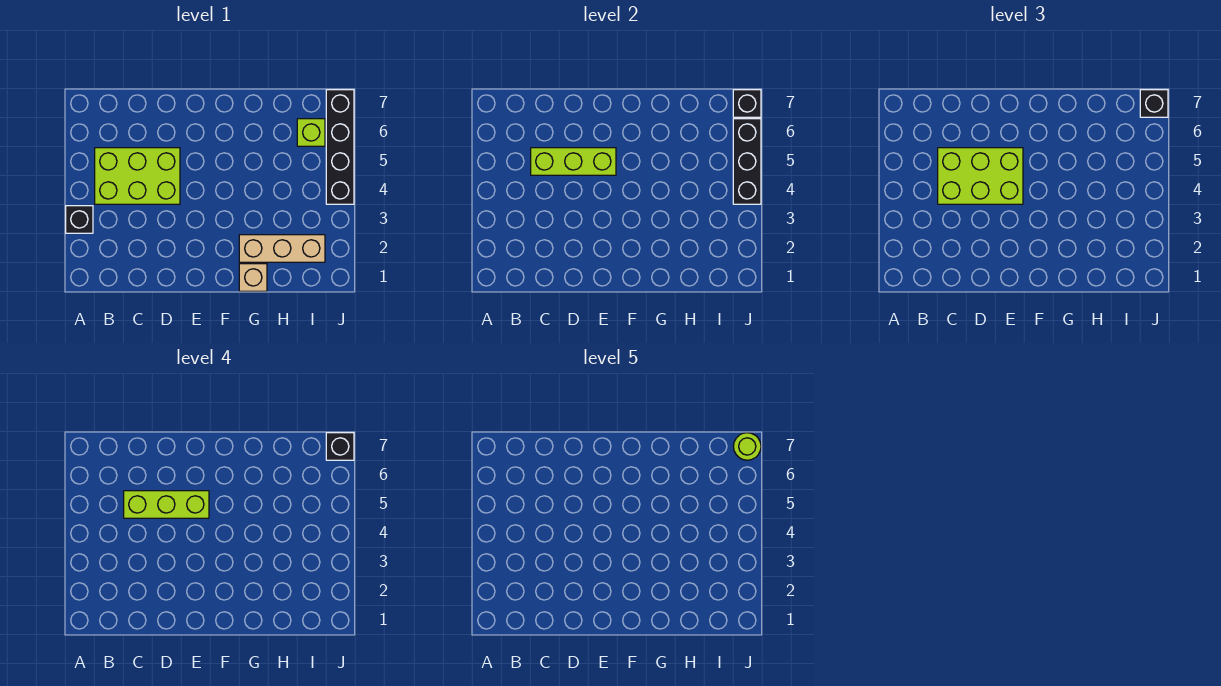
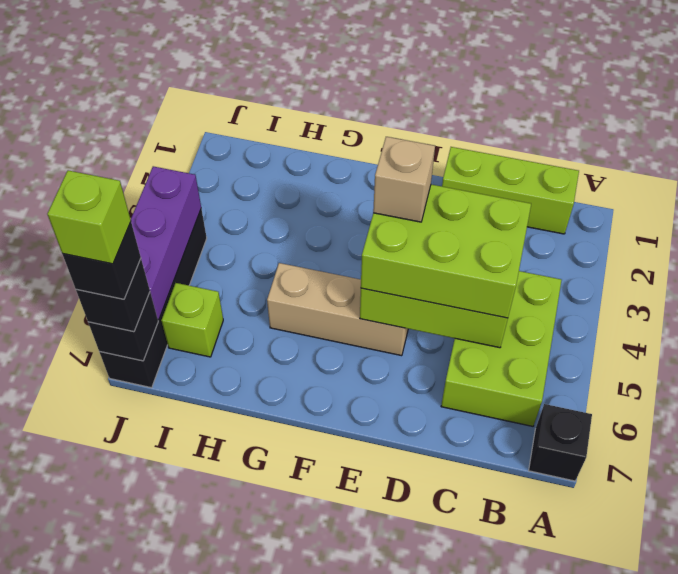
black brick A3 level 1 -> black brick A7 level 1
lime brick B4:D5 level 1 -> lime brick B4:C6 level 1
lime brick C5:E5 level 4 -> lime brick B1:D1 level 1
tan brick G1 level 1 -> tan brick E4 level 4
tan brick G2:I2 level 1 -> tan brick E5:G5 level 1
black brick J4:J6 level 2 -> purple brick J4:J6 level 2
lime round brick J7 level 5 -> lime brick J7 level 5

